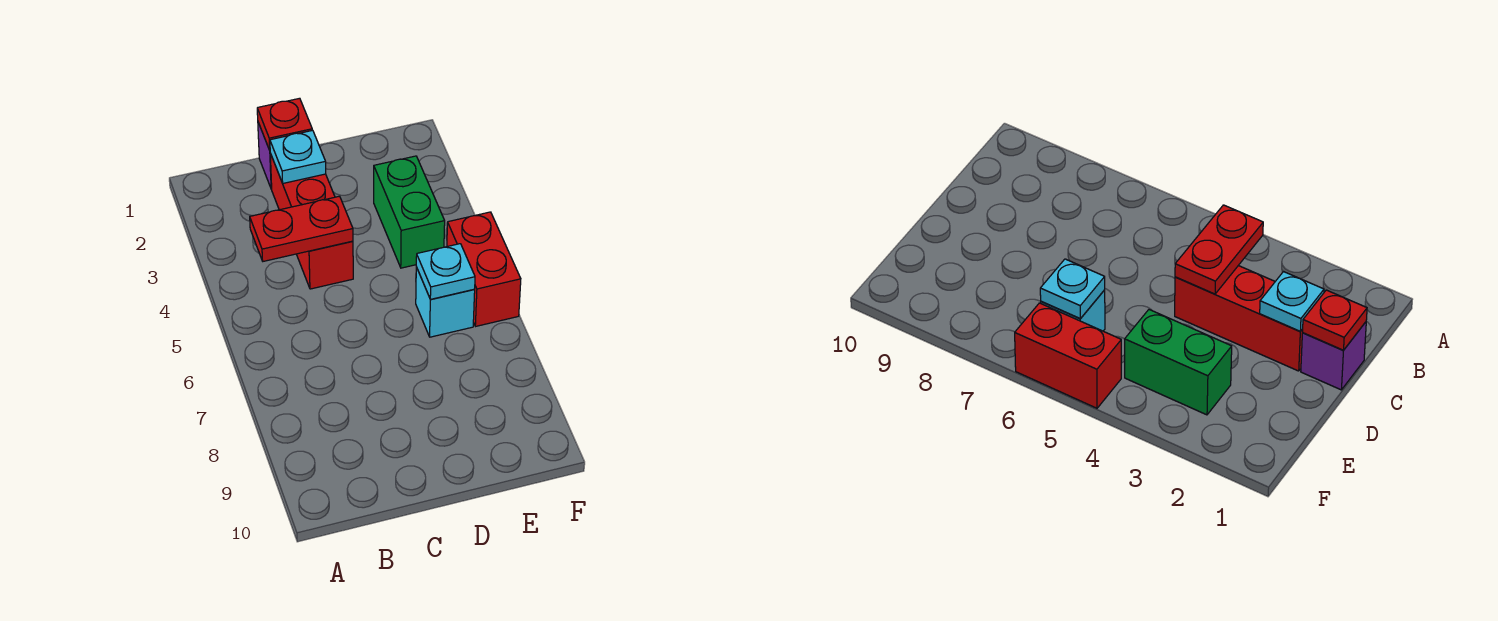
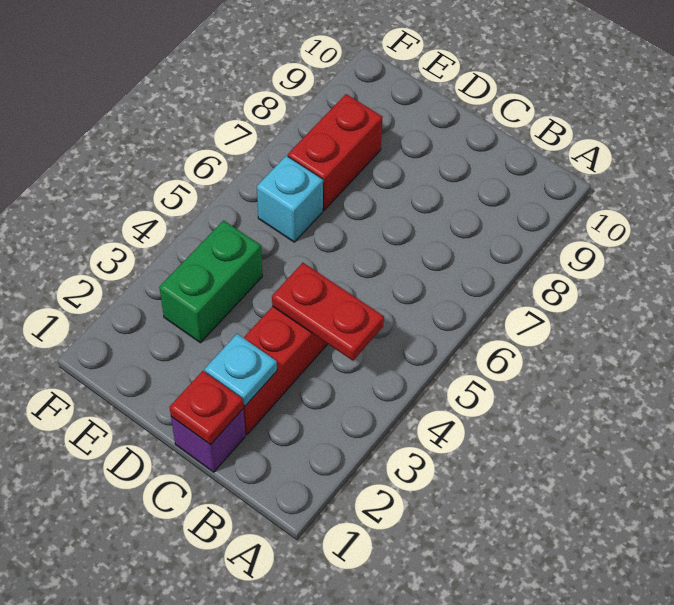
cyan plate E6 level 2 -> none
red brick F5:F6 level 1 -> red brick E7:E8 level 1

